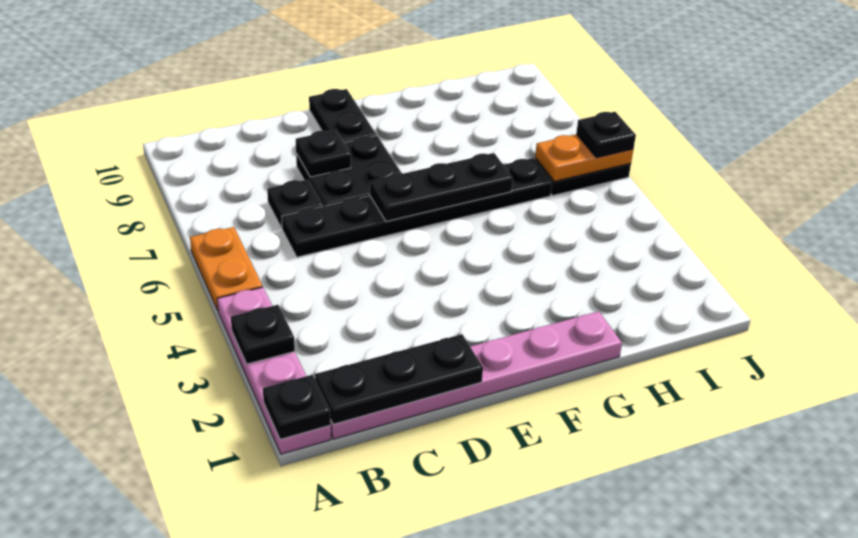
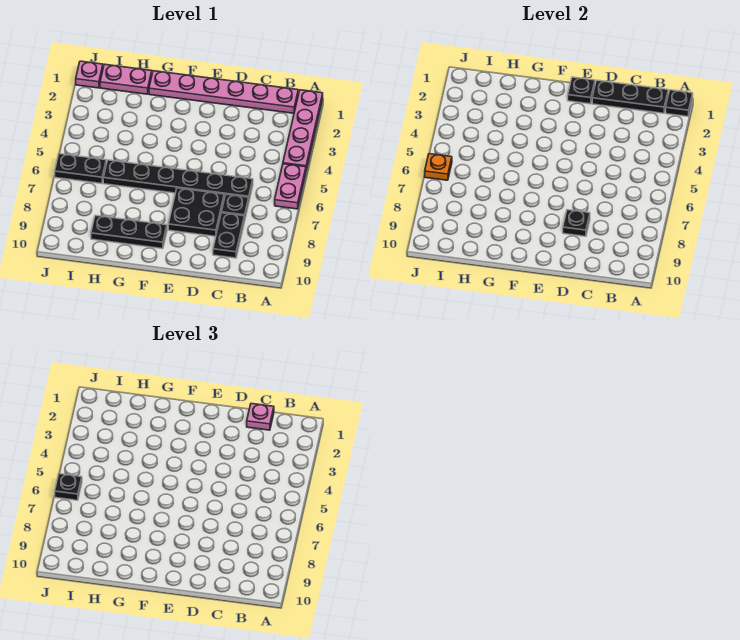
black plate A3 level 2 -> black plate E1 level 2
orange plate A5:A6 level 1 -> pink plate A5:A6 level 1
none -> pink plate C1 level 3
black plate E6:G6 level 2 -> black plate F9:H9 level 1
black plate E9:E10 level 1 -> black plate C8:C9 level 1
none -> pink plate H1:I1 level 1
orange plate I6:J6 level 2 -> orange plate J6 level 2
none -> pink plate J1 level 1

